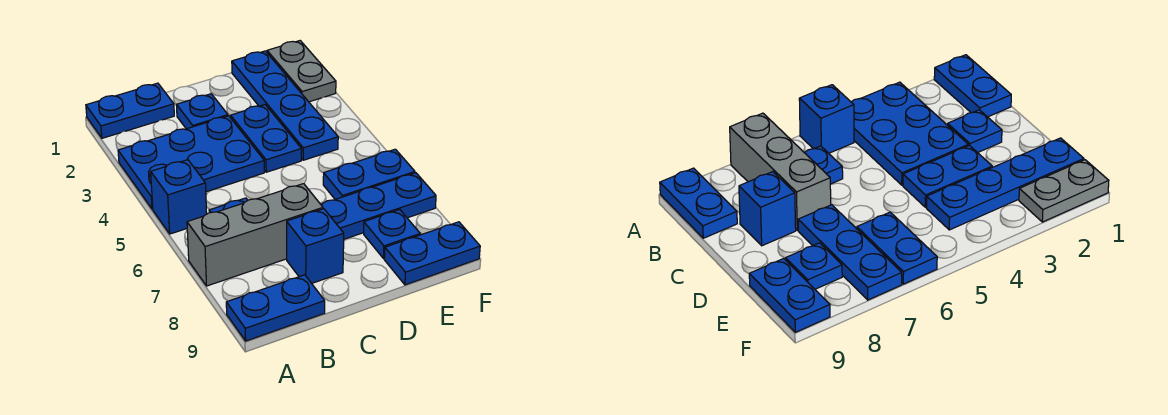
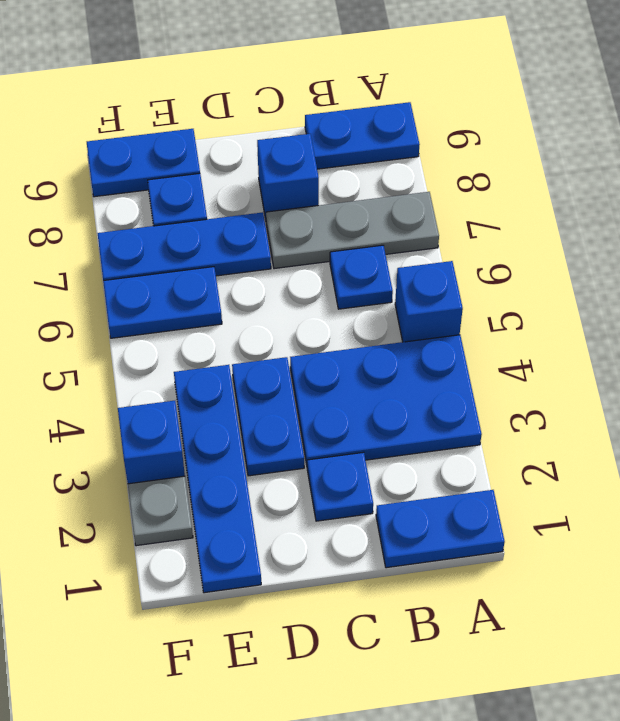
grey brick A7:C7 level 1 -> grey plate A7:C7 level 1
grey plate F1:F2 level 1 -> grey plate F2 level 1
none -> blue brick F3 level 1

